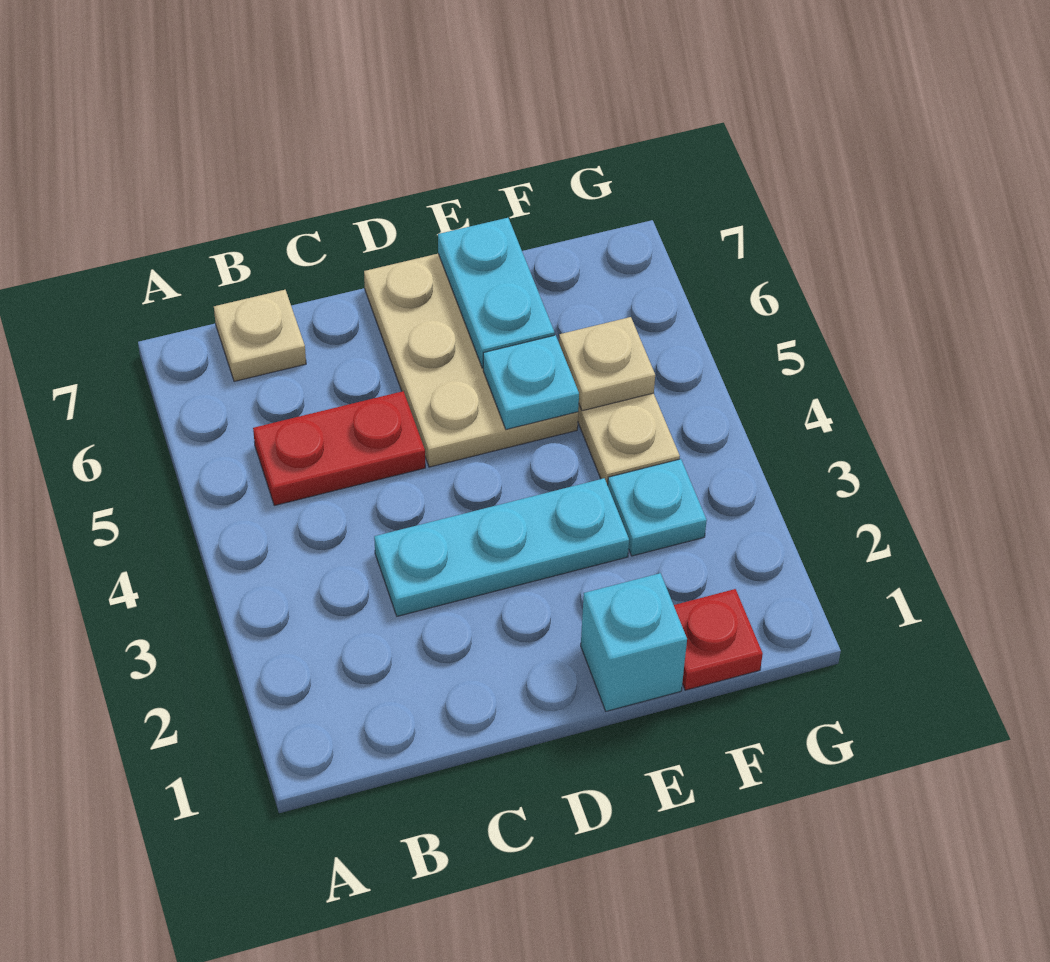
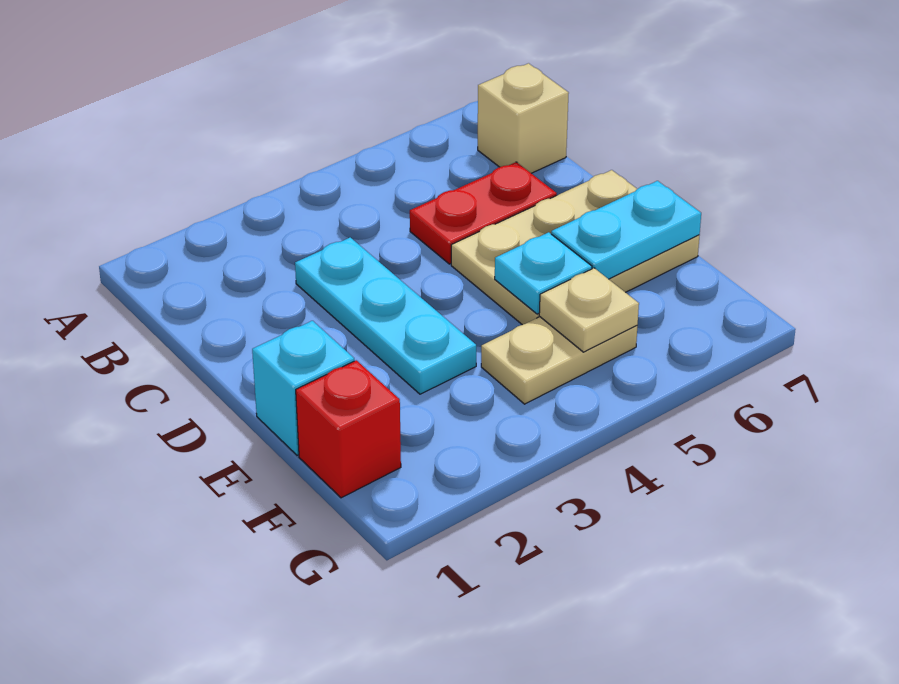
red plate B5:C5 level 1 -> red plate C5:C6 level 1
tan plate B7 level 1 -> tan brick B7 level 1
red plate F1 level 1 -> red brick F1 level 1
cyan plate F3 level 1 -> none

